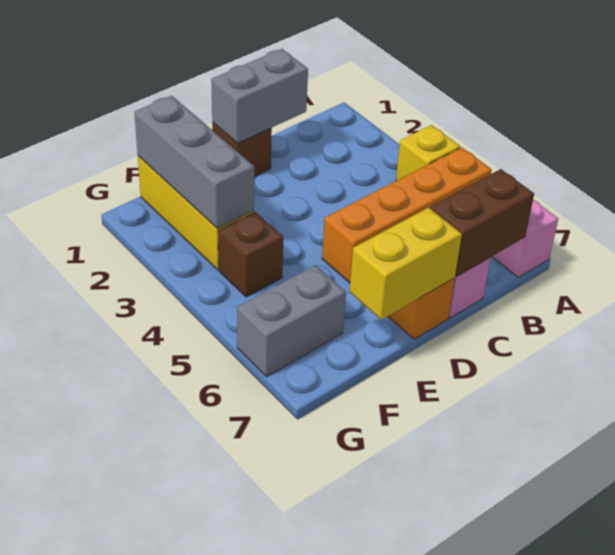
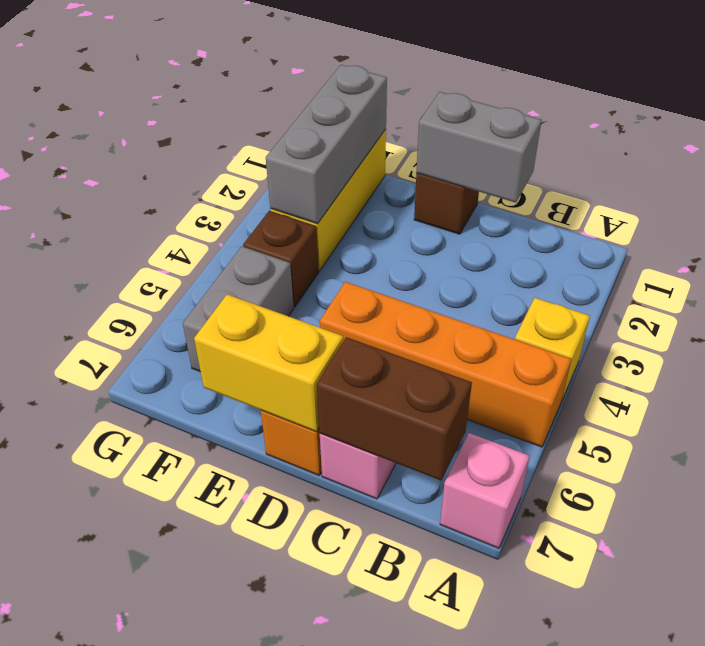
grey brick F6:G6 level 1 -> grey brick F5:F6 level 1

